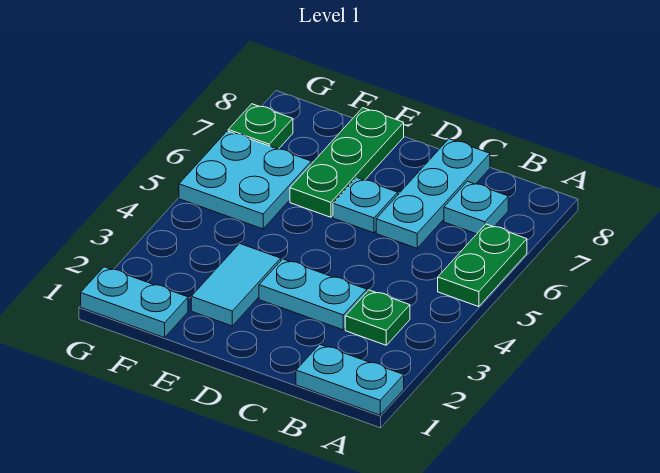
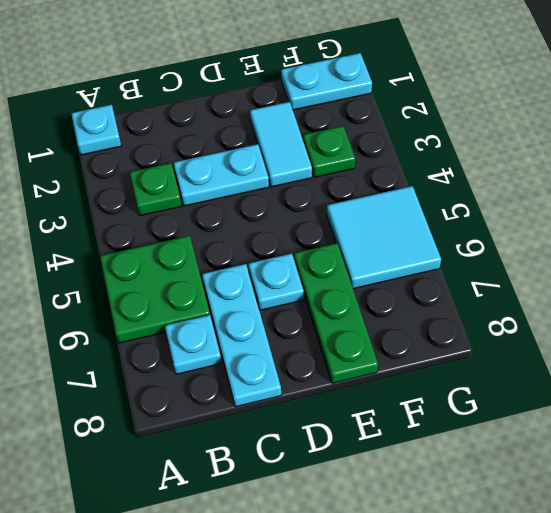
cyan plate A1:B1 level 1 -> cyan plate A1 level 1
green plate A5:A6 level 1 -> green plate A5:B6 level 1
cyan plate F5:G6 level 1 -> cyan tile F5:G6 level 1
green plate G7 level 1 -> green plate F3 level 1

